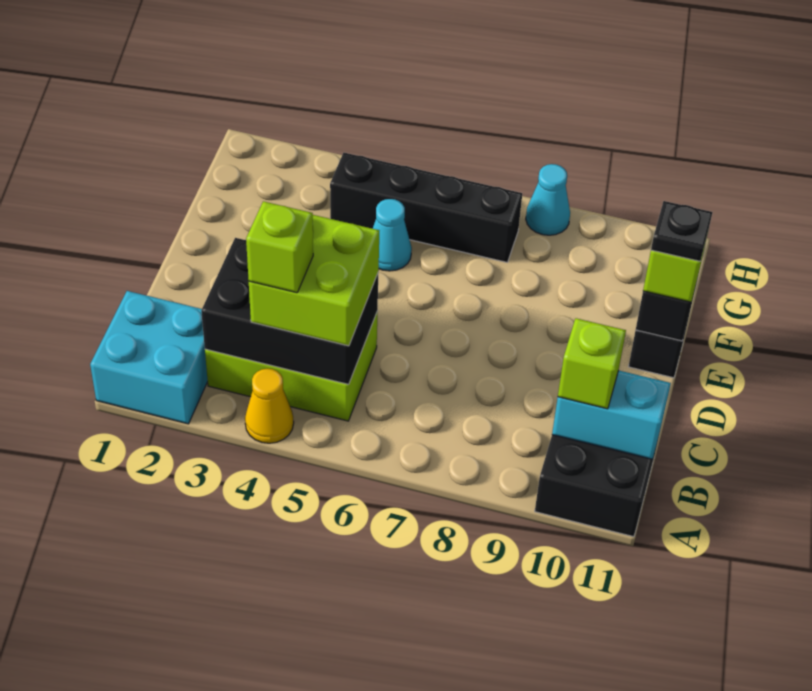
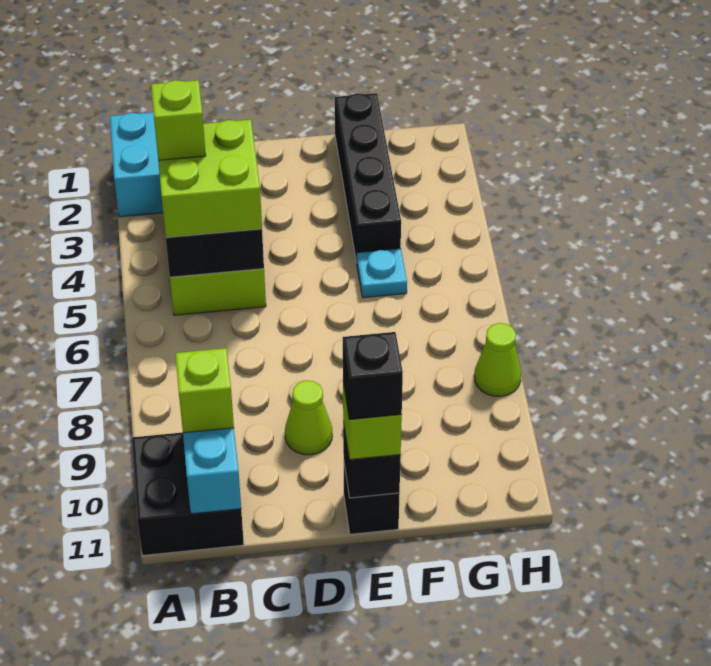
yellow cone A4 level 1 -> none
none -> lime cone D9 level 1
black plate E11 level 4 -> black brick E11 level 4
cyan cone F5 level 1 -> cyan plate F5 level 1
black brick G4:G7 level 1 -> black brick F1:F4 level 1
cyan cone H8 level 1 -> lime cone H8 level 1

